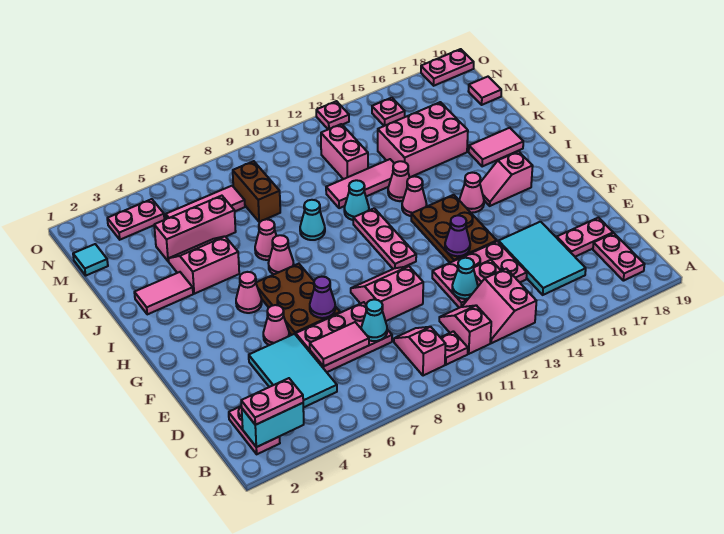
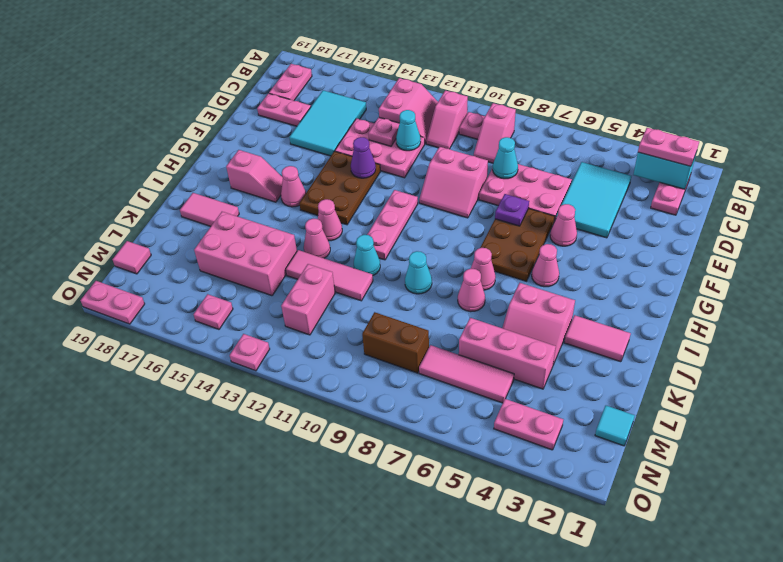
pink tile D6:D7 level 2 -> none
purple cone F7 level 2 -> purple plate F7 level 2
brown brick L8:M8 level 1 -> brown brick M8:M9 level 1

